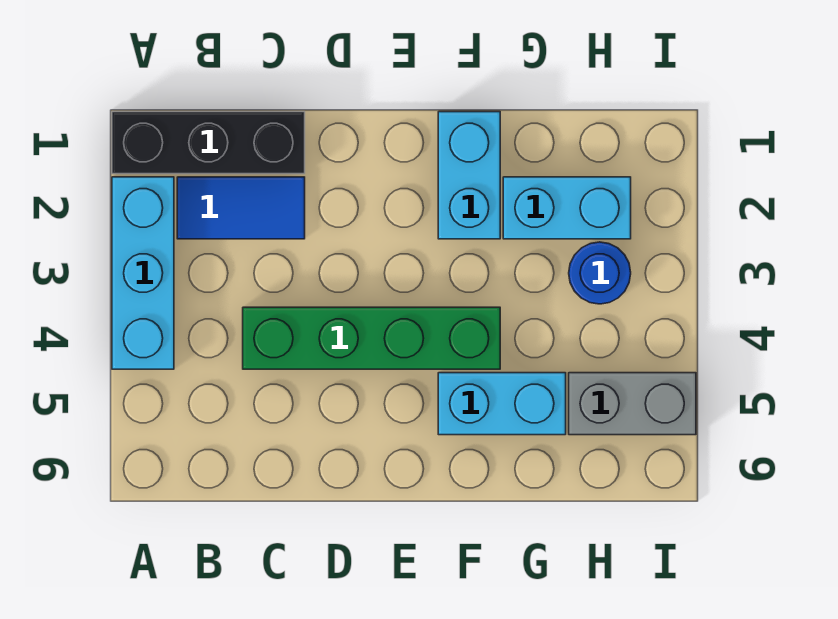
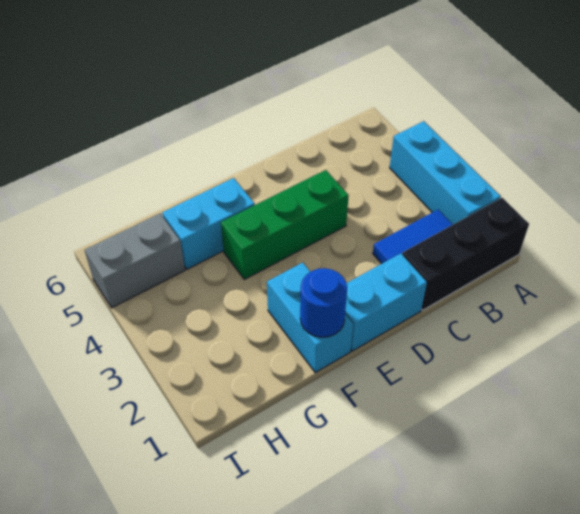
green brick C4:F4 level 1 -> green brick D4:F4 level 1
cyan brick G2:H2 level 1 -> cyan brick D1:E1 level 1
blue round brick H3 level 1 -> blue round brick F1 level 2

